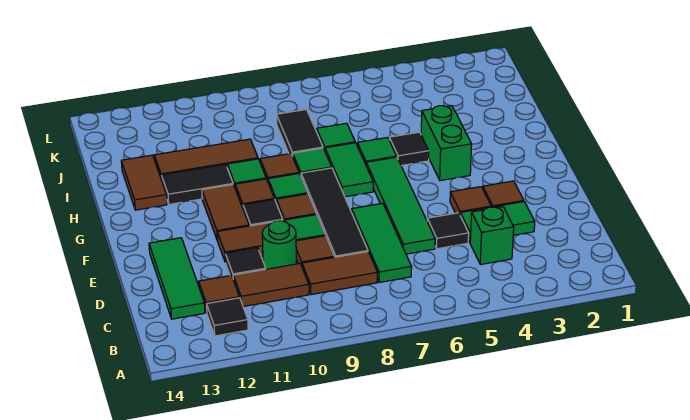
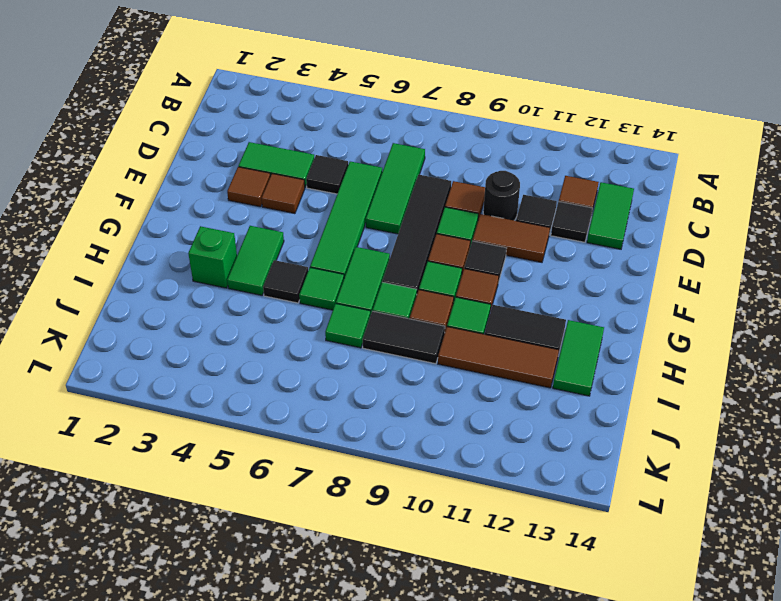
black tile B12 level 1 -> black tile D12 level 1
green brick C4 level 1 -> green brick H3 level 1
brown tile C8:C9 level 1 -> none
brown tile C10:C11 level 1 -> none
green tile C13:E13 level 1 -> green tile C13:D13 level 1
green round brick D10 level 1 -> black round brick D10 level 1
brown tile F11:G11 level 1 -> none
green brick G4:H4 level 1 -> green tile G4:H4 level 1
brown tile H13:I13 level 1 -> green tile H13:I13 level 1
black tile I8:J8 level 1 -> black tile I8:I9 level 1

